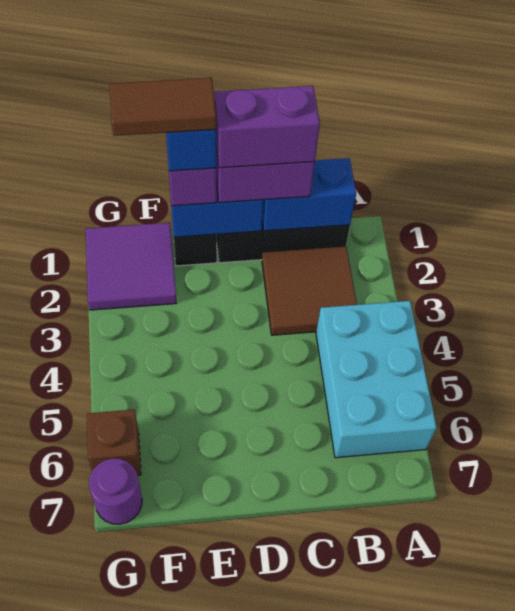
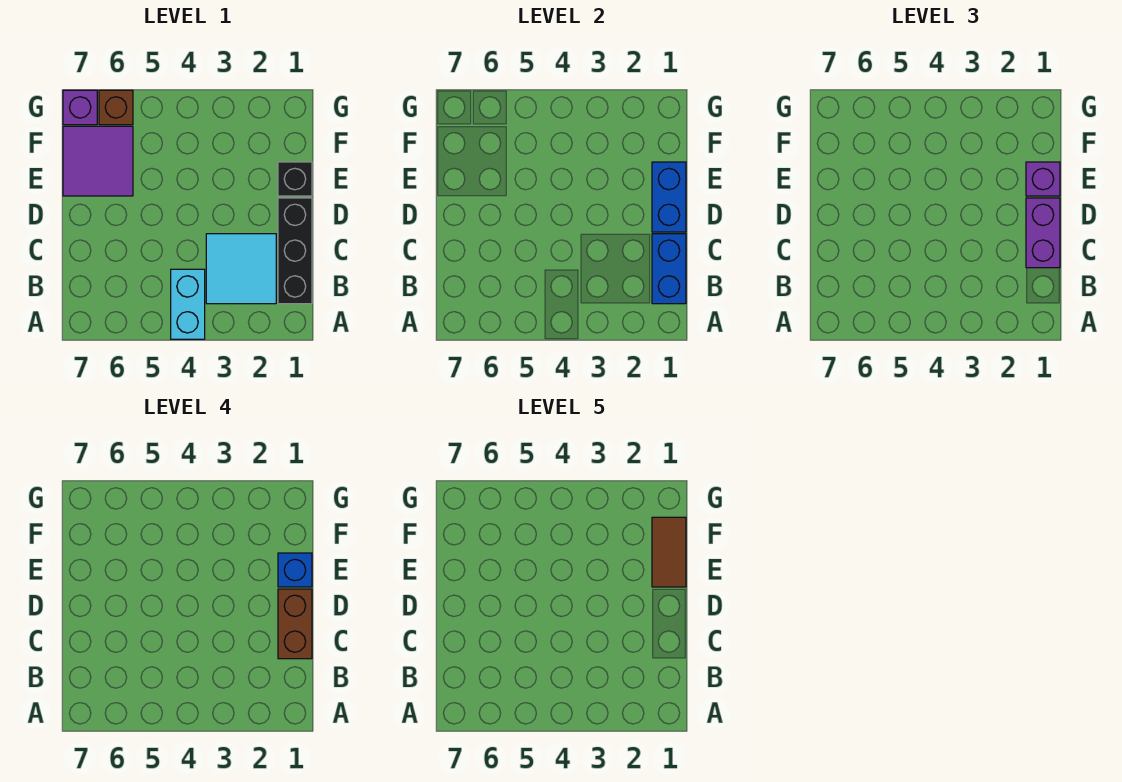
cyan brick A4:B6 level 1 -> cyan brick A4:B4 level 1
brown tile B2:C3 level 1 -> cyan tile B2:C3 level 1
purple brick C1:D1 level 4 -> brown brick C1:D1 level 4
purple tile F1:G2 level 1 -> purple tile E6:F7 level 1
purple round brick G7 level 1 -> purple brick G7 level 1

